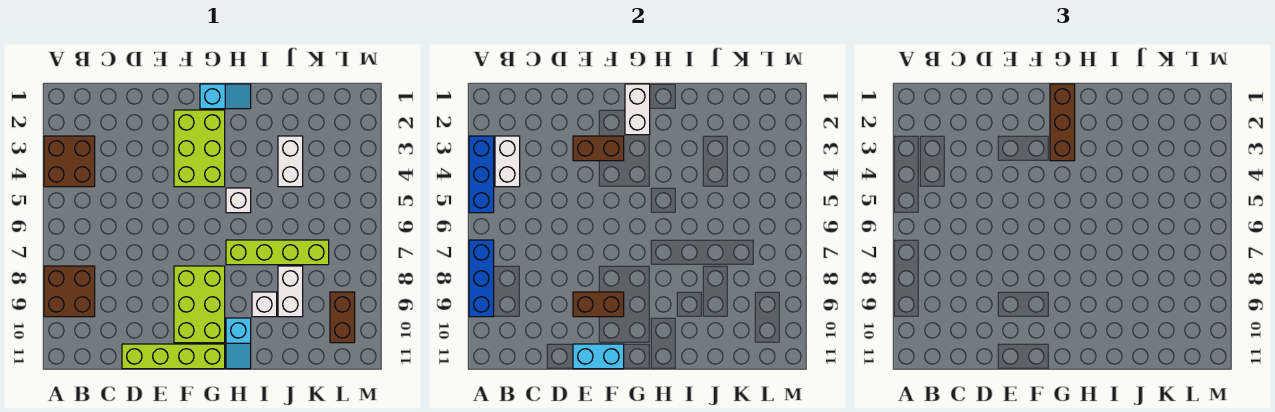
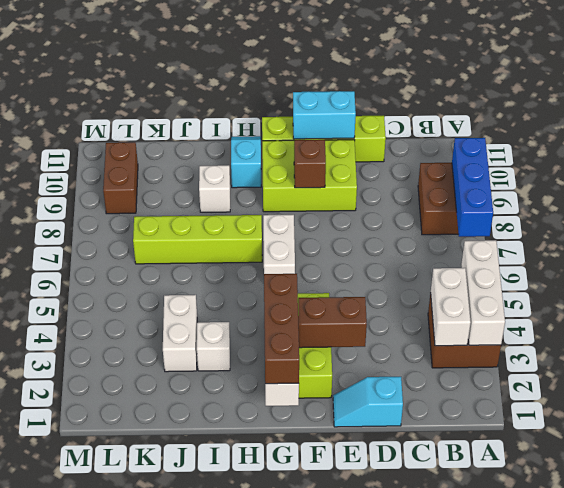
blue brick A3:A5 level 2 -> white brick A3:A5 level 2
brown brick E9:F9 level 2 -> brown brick F9 level 2
lime brick F8:G10 level 1 -> lime brick E9:G10 level 1
cyan slope G1:H1 level 1 top G -> cyan slope D1:E1 level 1 top D
white brick H5 level 1 -> white brick I3 level 1
white brick J8:J9 level 1 -> white brick G6:G7 level 1

